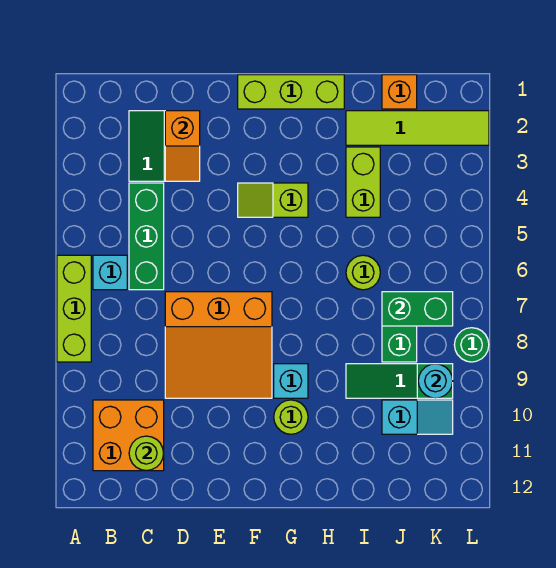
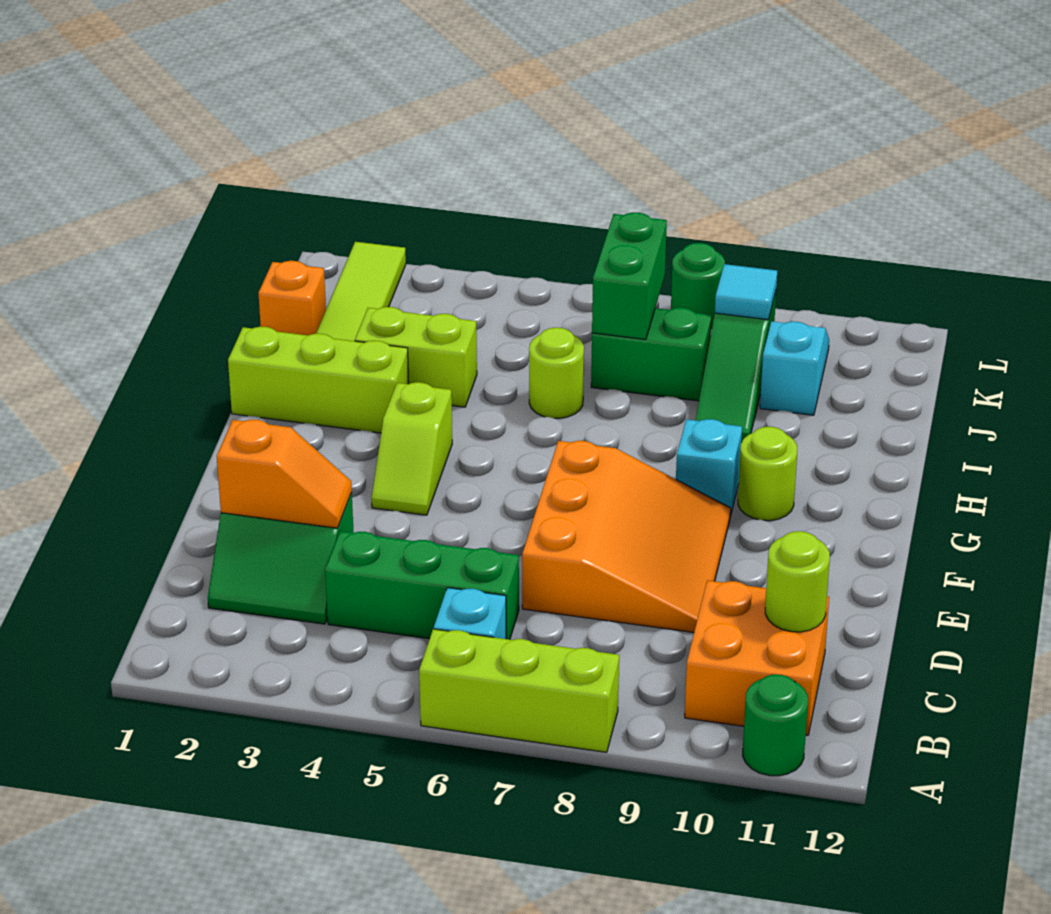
none -> green round brick A11 level 1
lime brick F1:H1 level 1 -> lime brick H1:H3 level 1
cyan round brick K9 level 2 -> cyan tile K9 level 2

